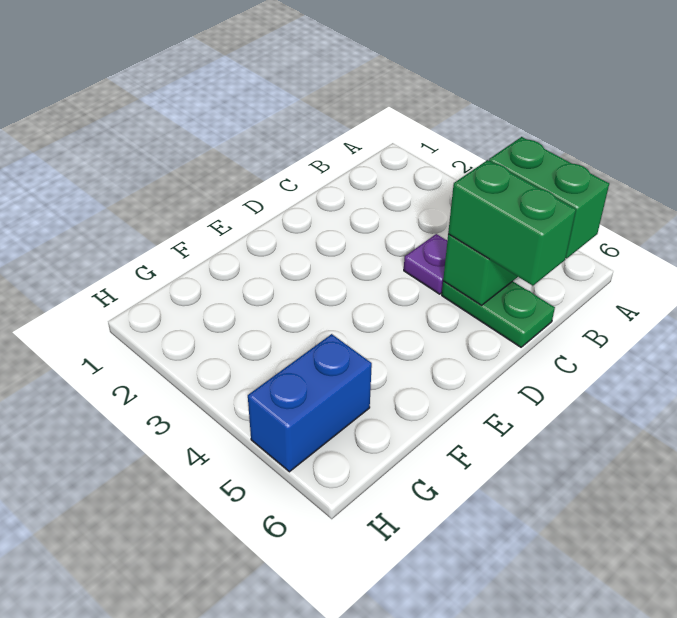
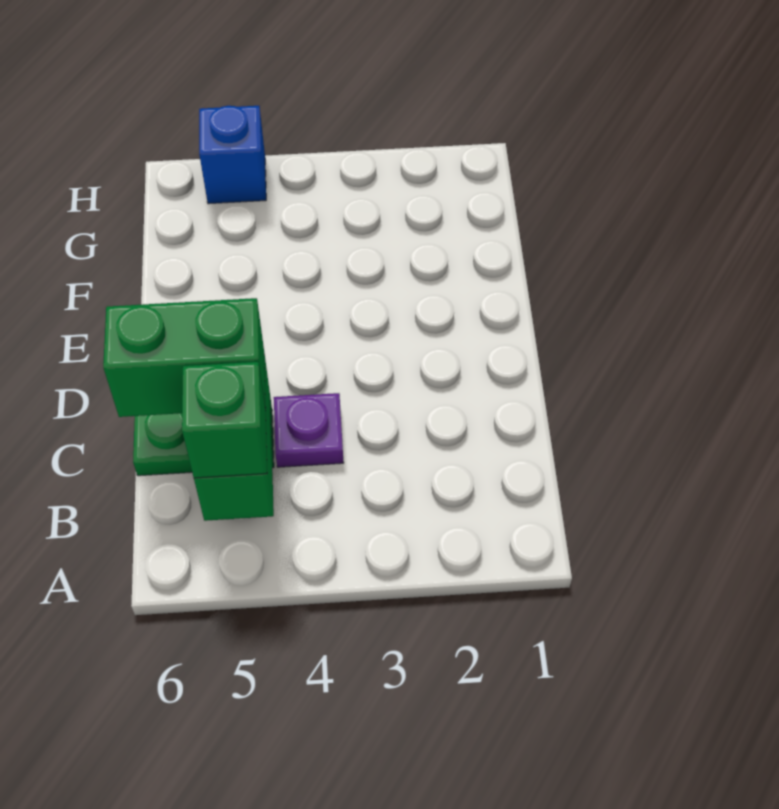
green brick B5:B6 level 3 -> green brick B5 level 3
blue brick G5:H5 level 1 -> blue brick H5 level 1

